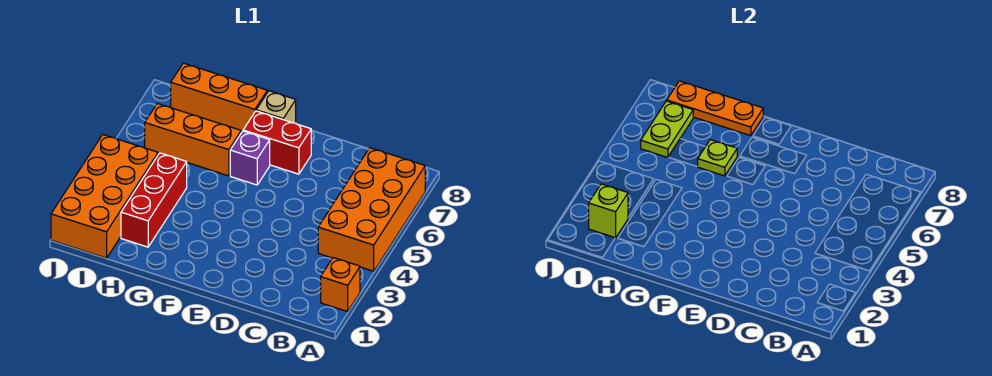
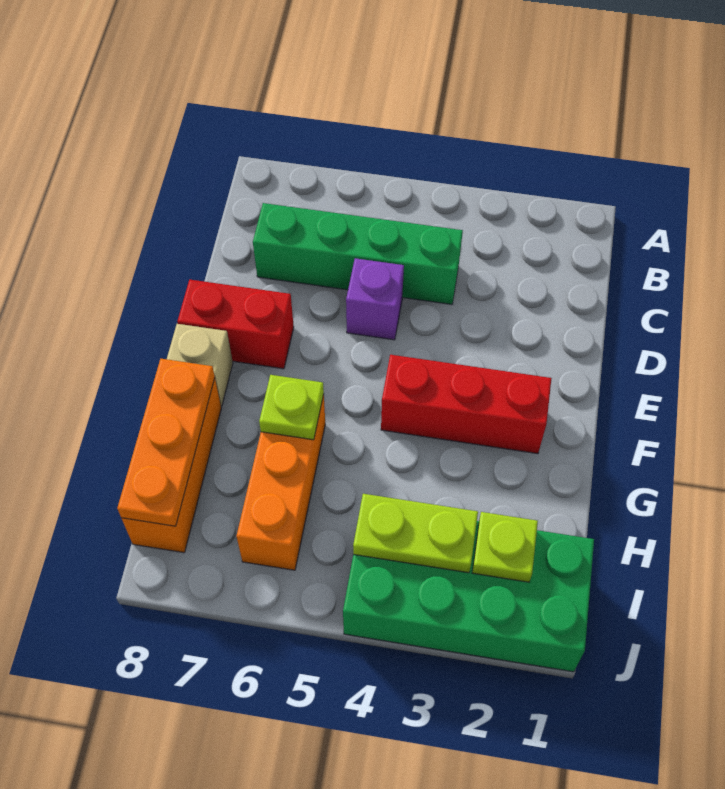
orange brick A2 level 1 -> none
orange brick A4:B7 level 1 -> none
none -> green brick C4:C7 level 1
red brick E7:F7 level 1 -> red brick E7:E8 level 1
purple brick F6 level 1 -> purple brick D5 level 1
red brick H2:H4 level 1 -> red brick F2:F4 level 1
orange brick I1:J4 level 1 -> green brick I1:J4 level 1
lime brick I2 level 2 -> lime plate I2 level 2
lime plate I6:I7 level 2 -> lime plate I3:I4 level 2

